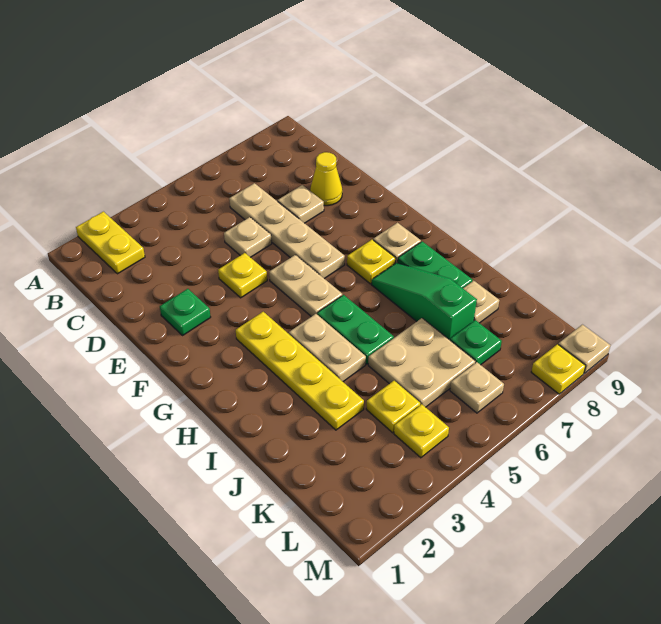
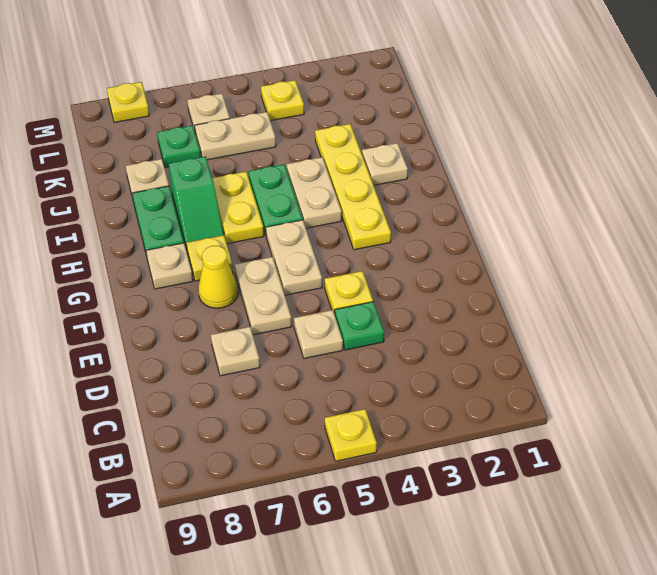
yellow plate A2:B2 level 1 -> yellow plate H6:I6 level 1
tan plate C6:F6 level 1 -> tan plate E6:F6 level 1
yellow cone D8 level 1 -> yellow cone F7 level 1
green plate E2 level 1 -> green plate D4 level 1
green slope H7:J7 level 1 top J -> green slope H7:I7 level 1 top I
tan plate J5:K6 level 1 -> tan plate K5:K6 level 1
yellow plate K4 level 1 -> yellow plate A5 level 1
tan plate M9 level 1 -> tan plate I2 level 1

